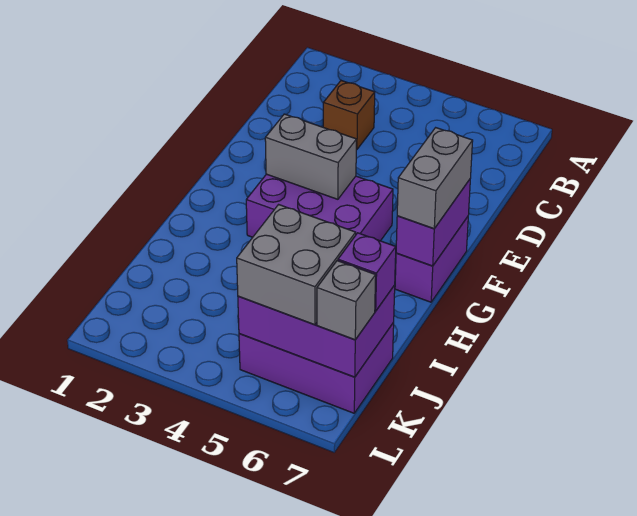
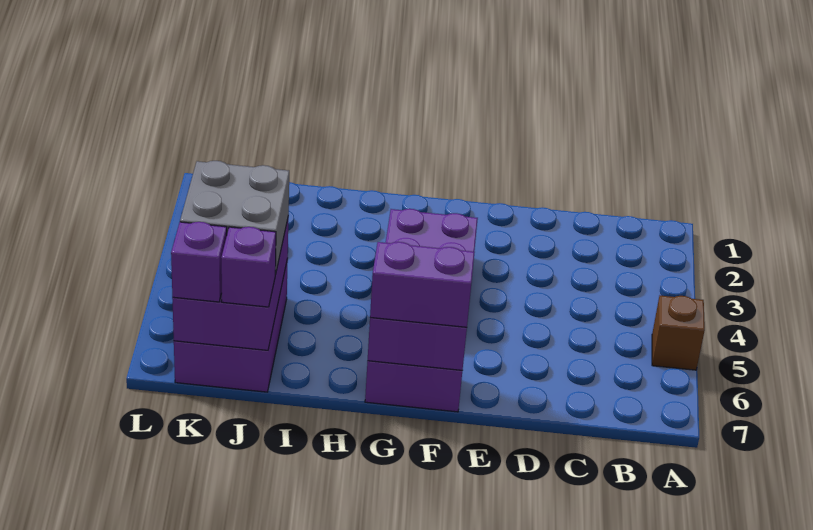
brown brick C3 level 1 -> brown brick A5 level 1
grey brick F3:F4 level 2 -> none
grey brick F7:G7 level 3 -> purple brick F7:G7 level 3
grey brick K7 level 3 -> purple brick K7 level 3

